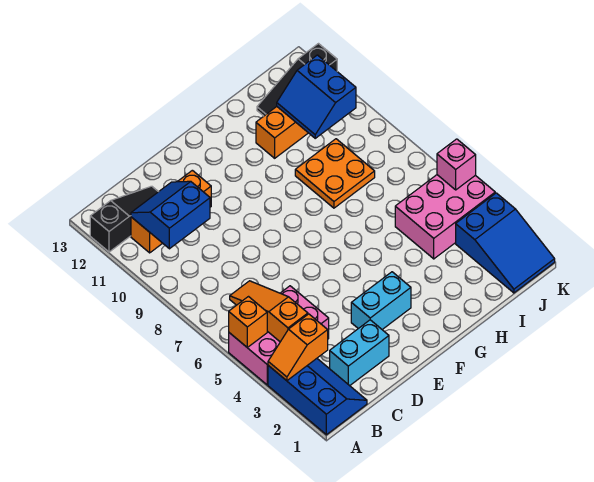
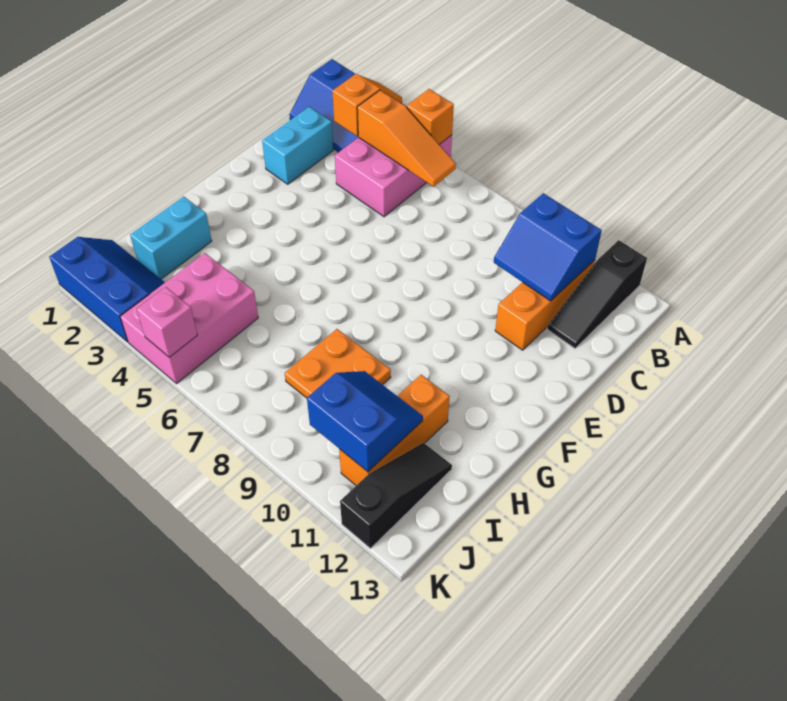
blue slope B10:C11 level 2 top 10 -> blue slope B10:C11 level 2 top B
cyan brick E3:F3 level 1 -> cyan brick H2:I2 level 1
blue slope J1:K3 level 1 top 3 -> blue slope J1:K3 level 1 top K

